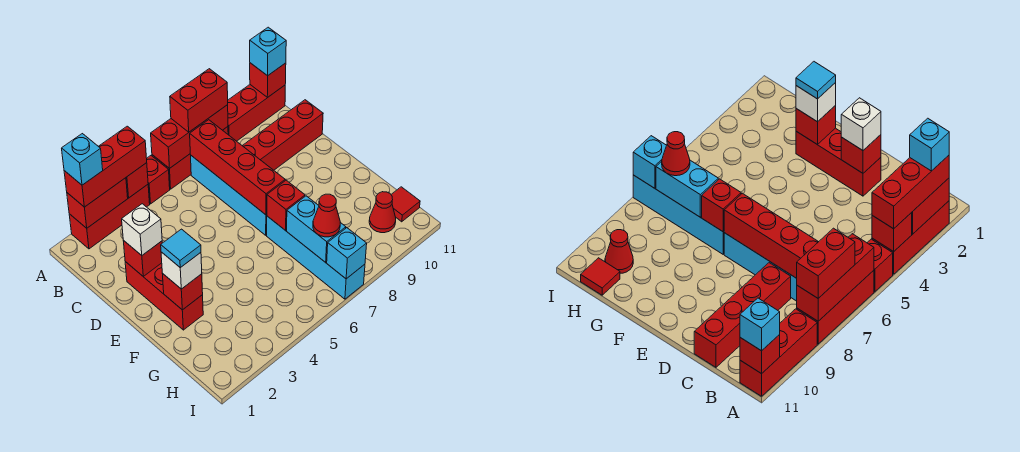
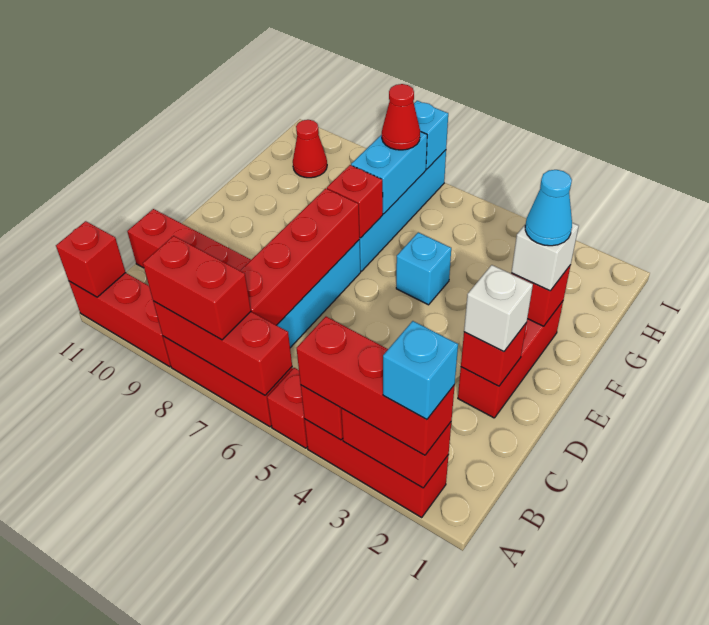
cyan brick A11 level 3 -> cyan brick F5 level 1
cyan tile F2 level 4 -> cyan cone F2 level 4
red tile H11 level 1 -> none

